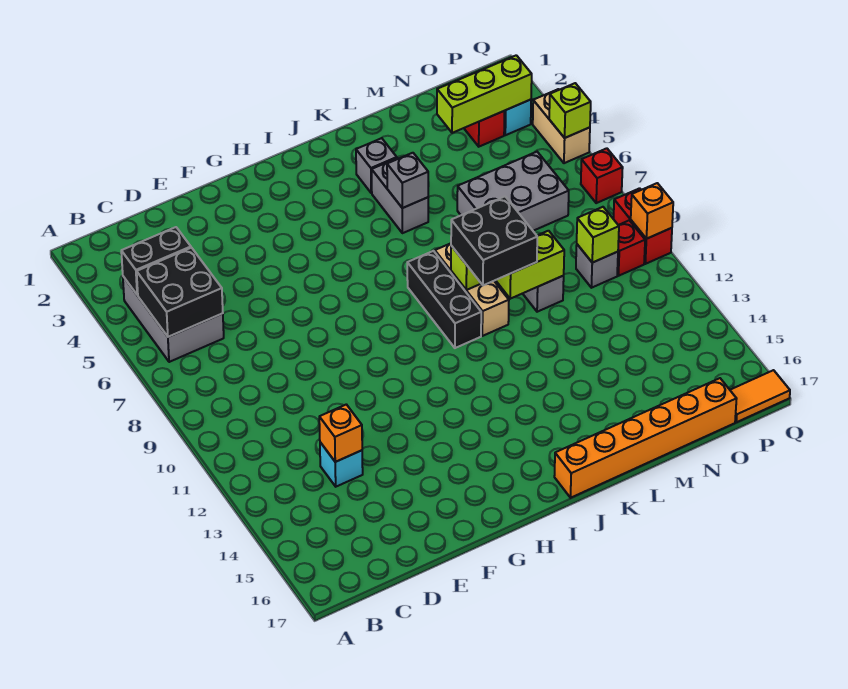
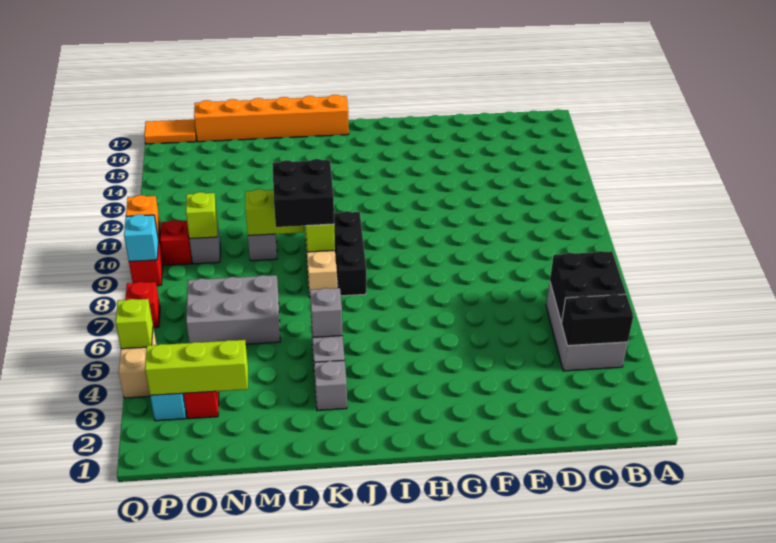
cyan brick D13 level 1 -> cyan brick Q9 level 2
orange brick D13 level 2 -> none

